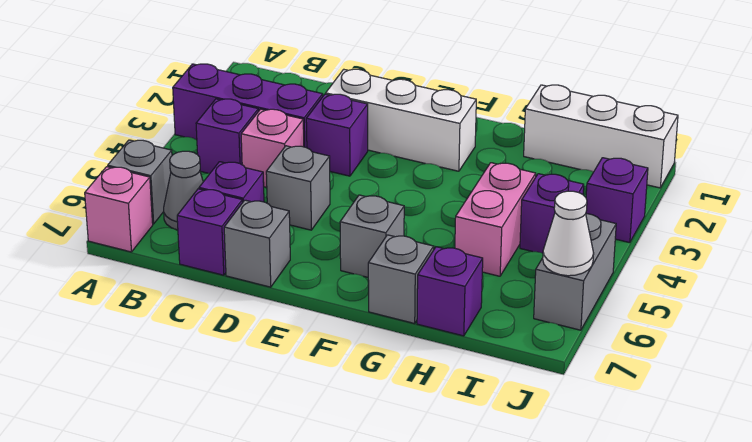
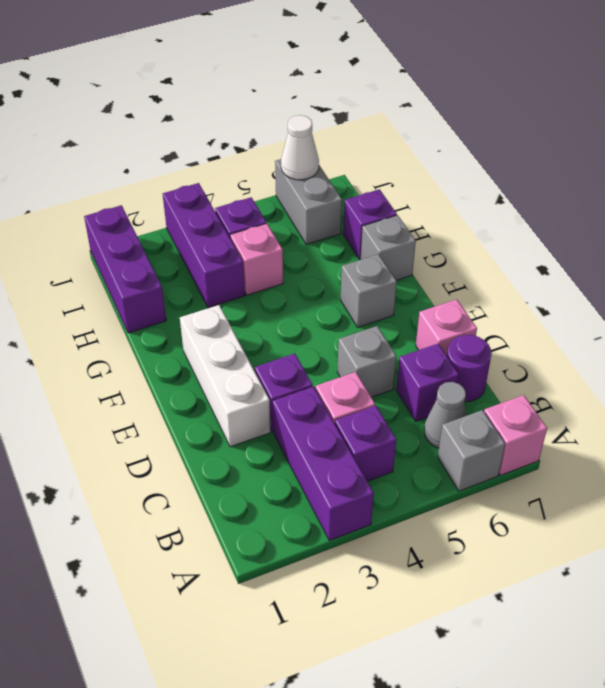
purple brick C7 level 1 -> purple round brick C7 level 1
grey brick D7 level 1 -> pink brick D7 level 1
white brick H1:J1 level 1 -> purple brick H1:J1 level 1
pink brick H4:H5 level 1 -> pink brick H4 level 1
purple brick J3 level 1 -> purple brick H3:J3 level 1
grey brick J5:J6 level 1 -> grey brick I6:J6 level 1

